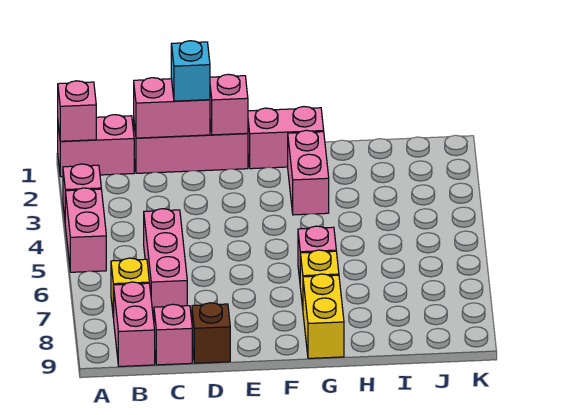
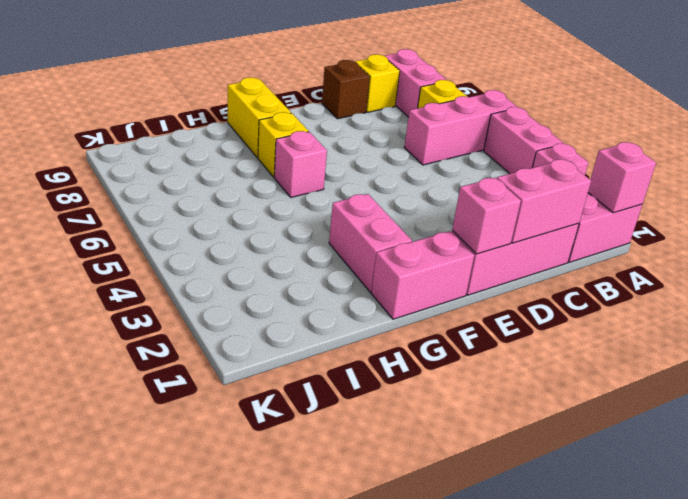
pink brick C5:C7 level 1 -> pink brick A6:C6 level 1
pink brick C9 level 1 -> yellow brick C9 level 1
cyan brick D1 level 3 -> none

